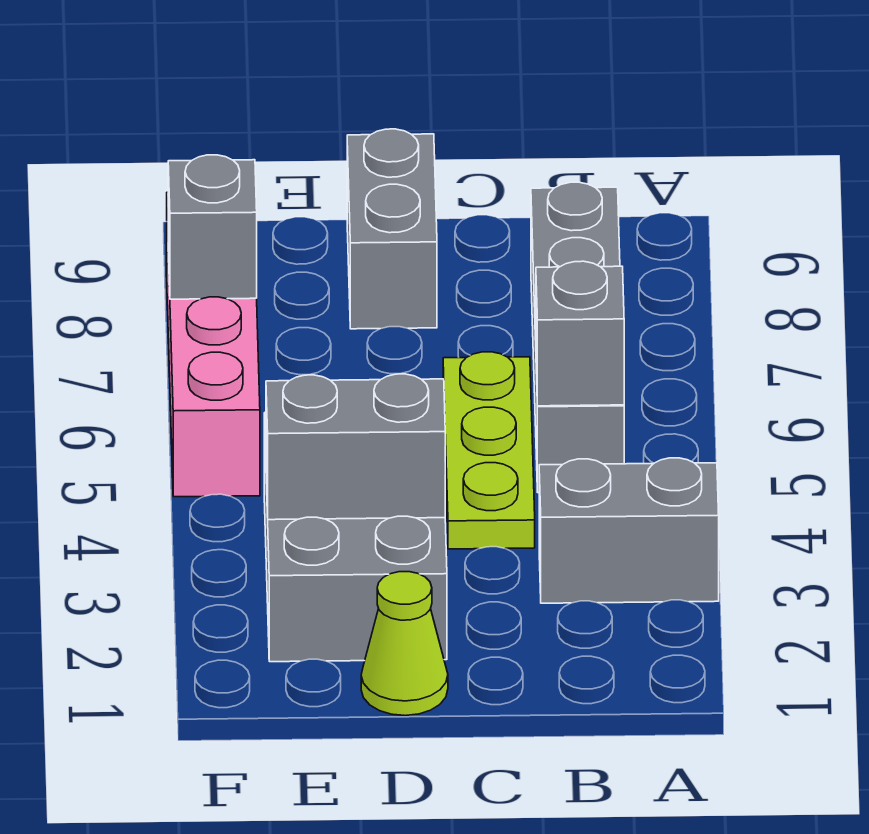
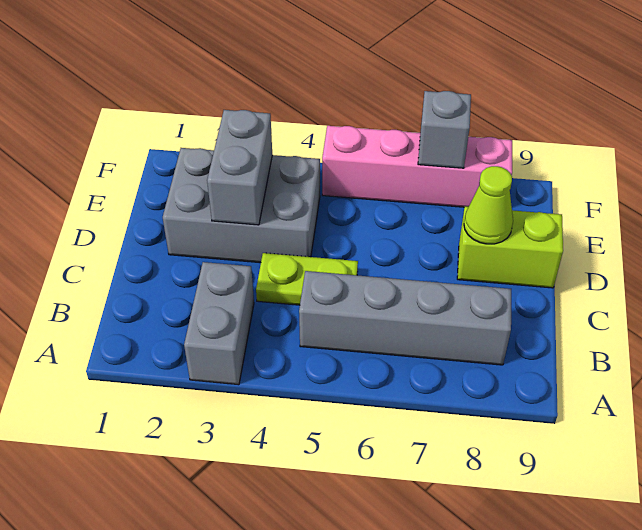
grey brick B5 level 2 -> none
lime plate C4:C6 level 1 -> lime plate C4:C5 level 1
lime cone D1 level 1 -> lime cone D8 level 2
grey brick D8:D9 level 1 -> lime brick D8:D9 level 1

